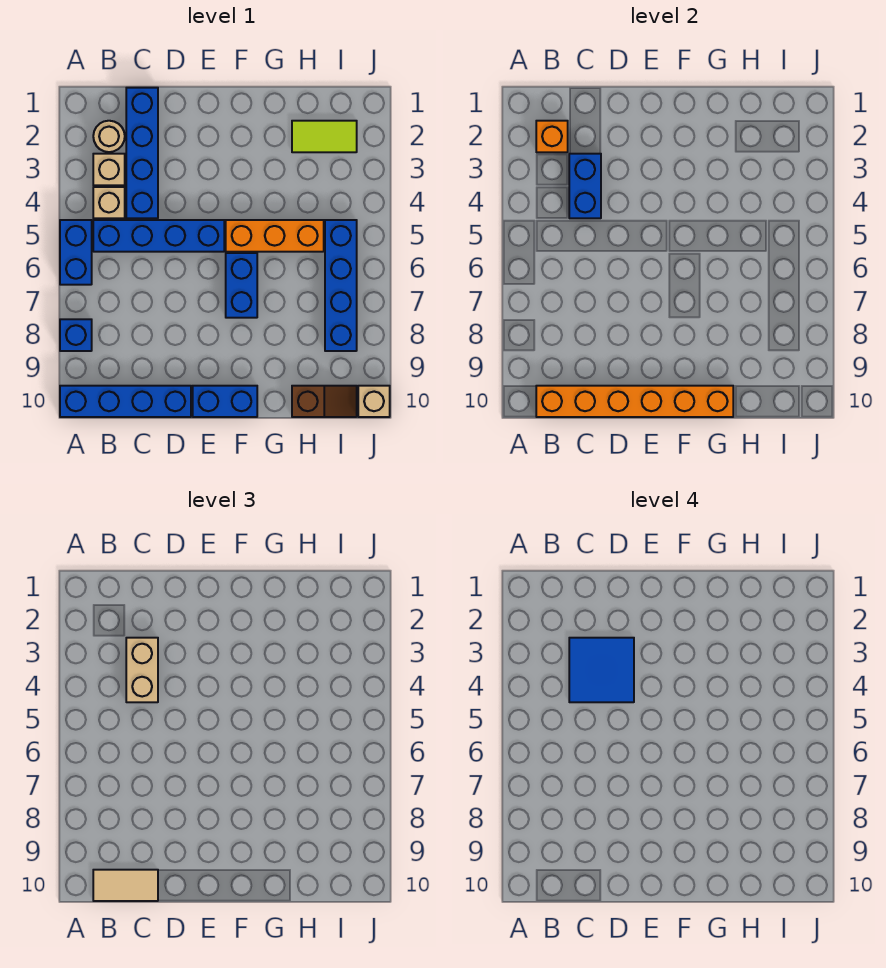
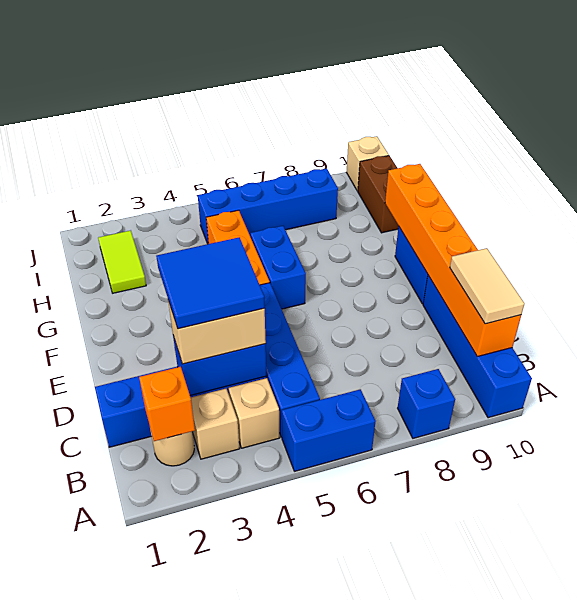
blue brick F6:F7 level 1 -> blue brick F6:G6 level 1
brown slope H10:I10 level 1 top H -> brown brick H10:I10 level 1

